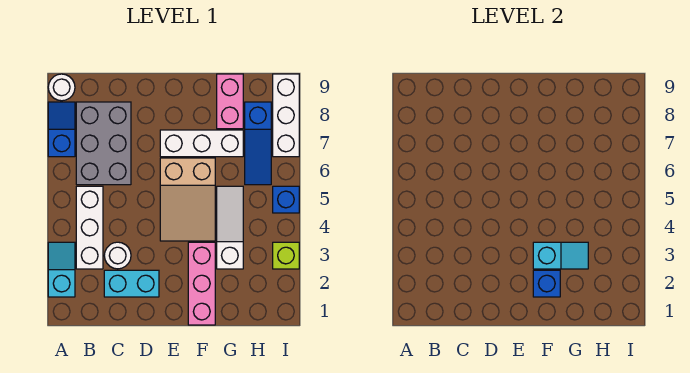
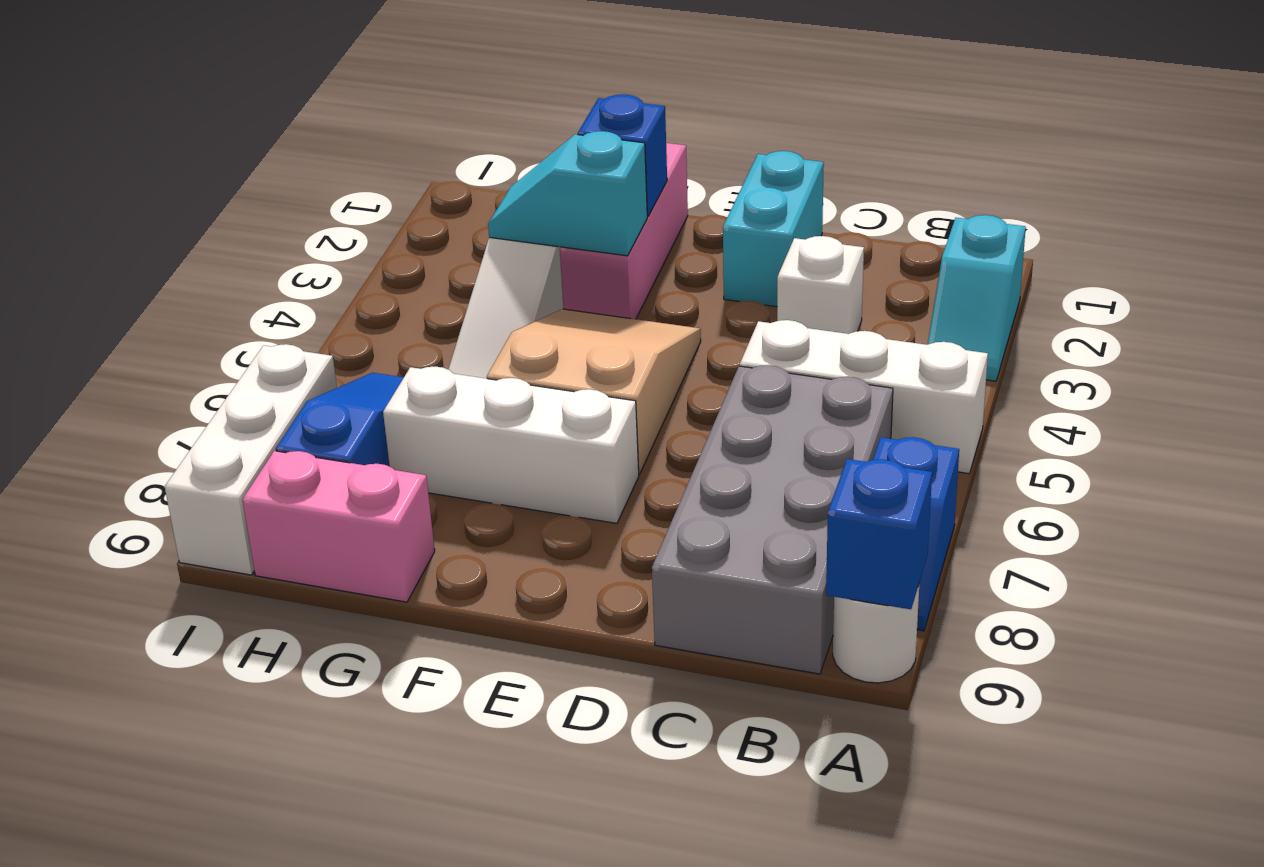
white brick B3:B5 level 1 -> white brick A5:C5 level 1
grey brick B6:C8 level 1 -> grey brick B6:C9 level 1
cyan brick C2:D2 level 1 -> cyan brick D1:D2 level 1
white round brick C3 level 1 -> white brick C3 level 1
pink brick G8:G9 level 1 -> pink brick G9:H9 level 1
lime brick I3 level 1 -> none
blue brick I5 level 1 -> blue brick A9 level 2

